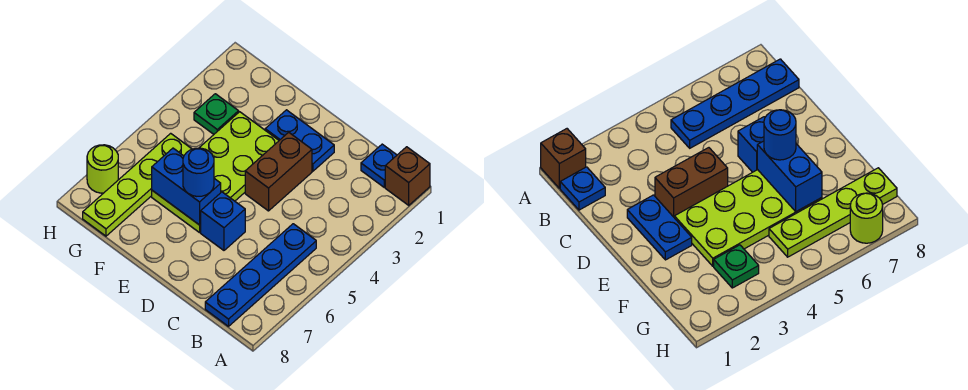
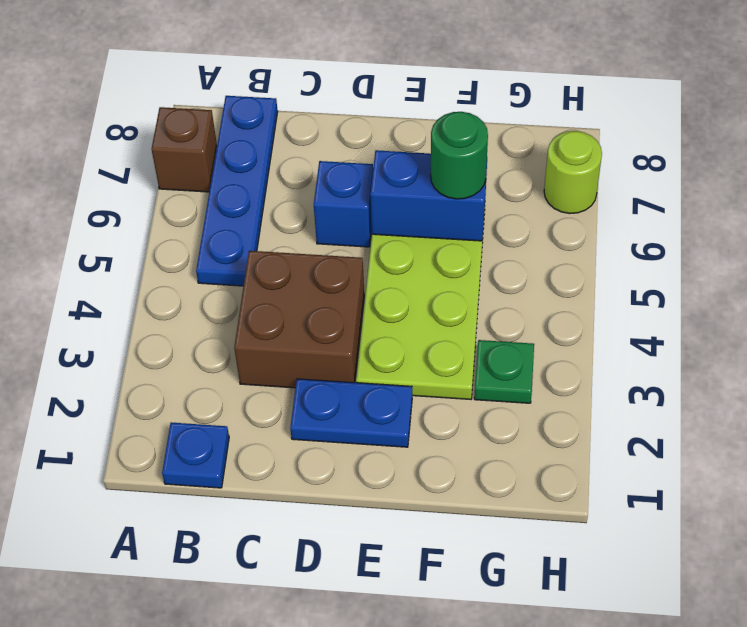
brown brick A1 level 1 -> brown brick A7 level 1
brown brick D3:D4 level 1 -> brown brick C3:D4 level 1
blue round brick E6 level 3 -> none
none -> green round brick F6 level 3
lime plate G5:G8 level 1 -> none

